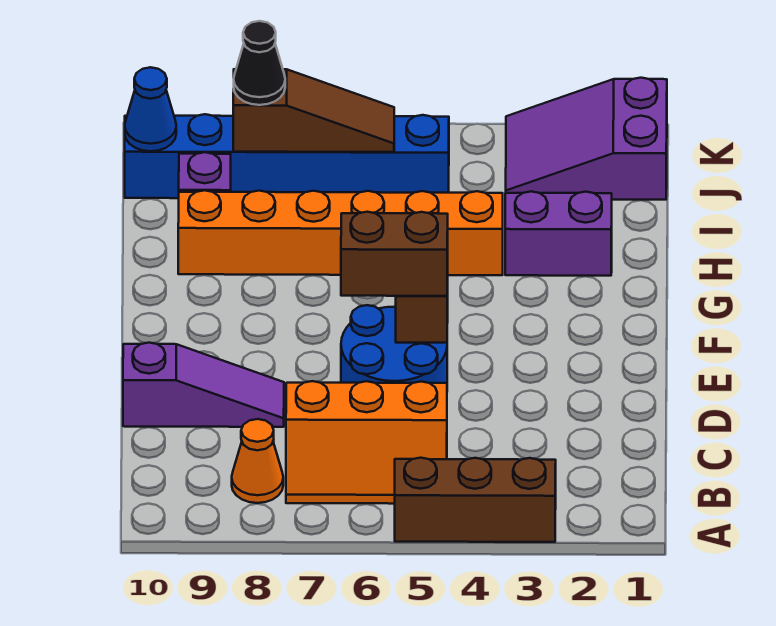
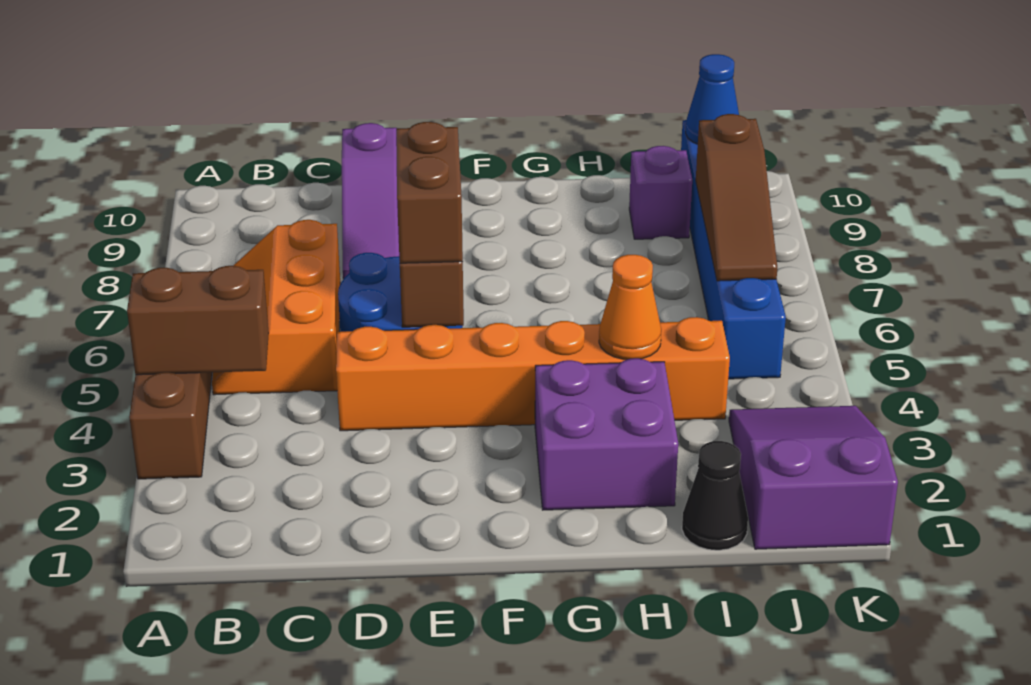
none -> brown brick A4:B4 level 2
orange cone B8 level 1 -> orange cone H4 level 2
purple brick H2:H3 level 1 -> purple brick G2:H3 level 1
orange brick H4:H9 level 1 -> orange brick D4:I4 level 1
black cone J8 level 3 -> black cone I1 level 1

